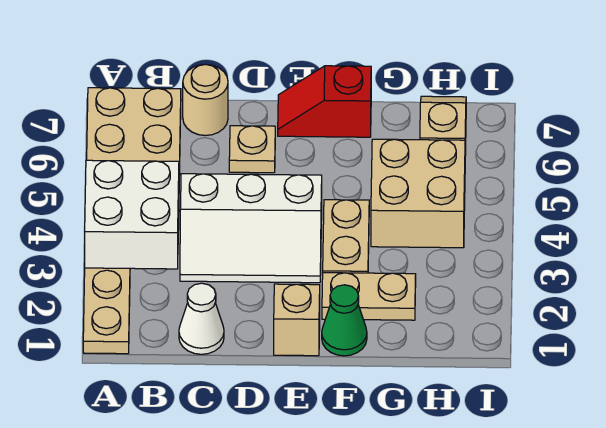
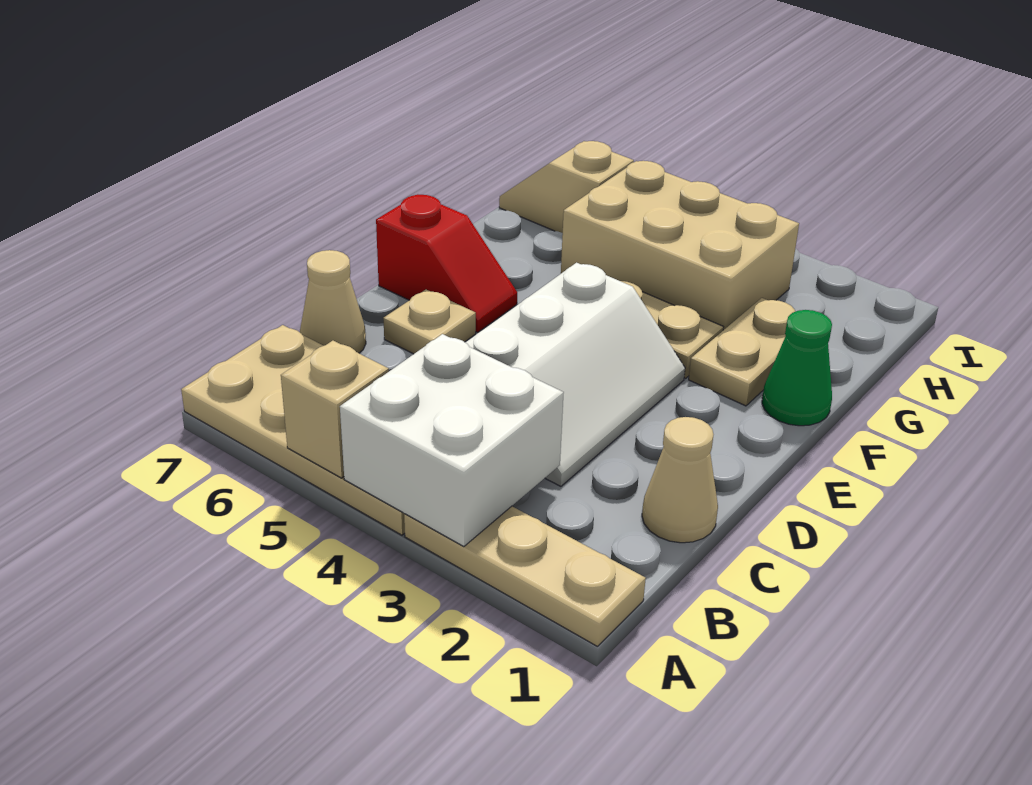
white cone C1 level 1 -> tan cone C1 level 1
tan round brick C7 level 1 -> tan cone C7 level 1
tan brick E1 level 1 -> tan brick A5 level 2
red slope E7:F7 level 1 top F -> red slope E6:E7 level 1 top 7
tan brick G4:H5 level 1 -> tan brick G3:H5 level 1

